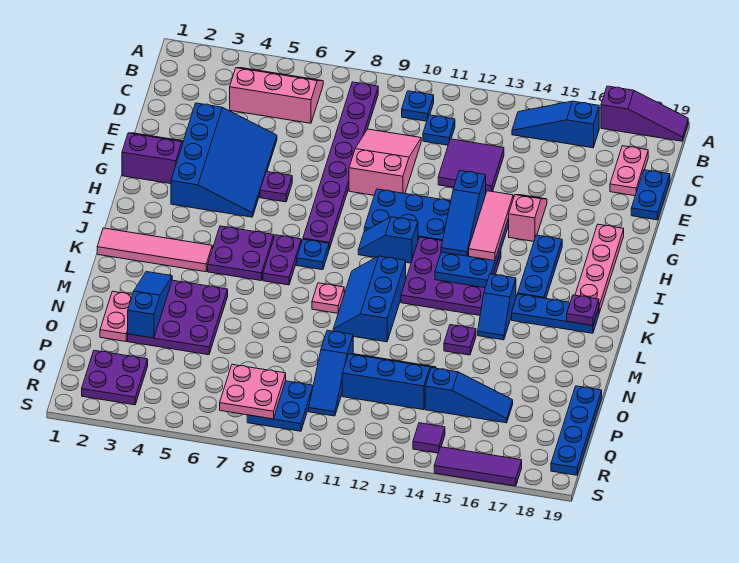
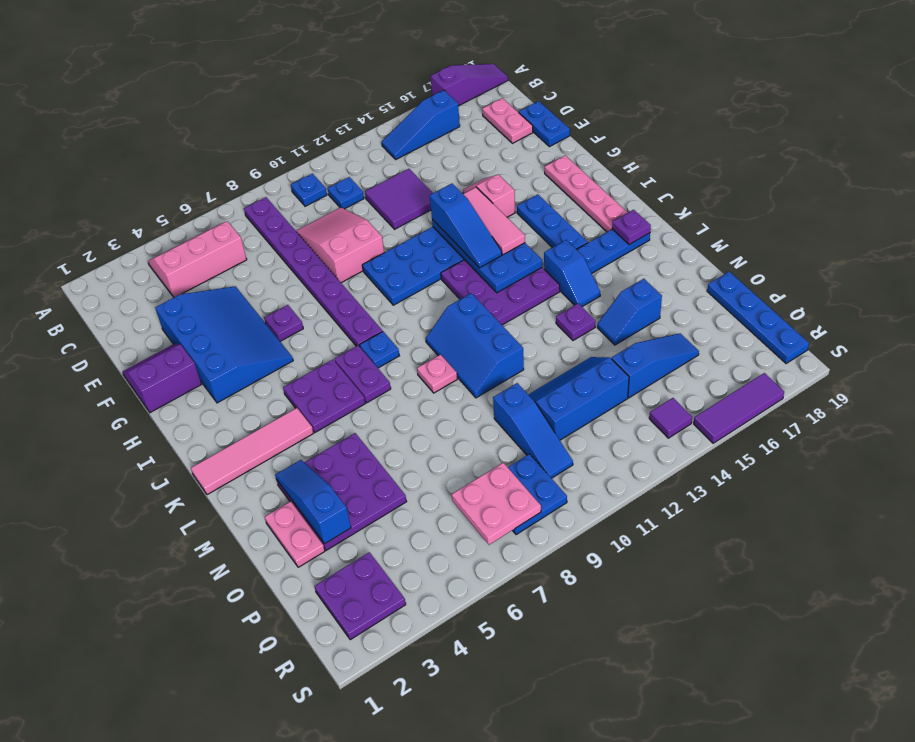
blue slope I10:I11 level 1 top 11 -> blue slope N15:N16 level 1 top 16

